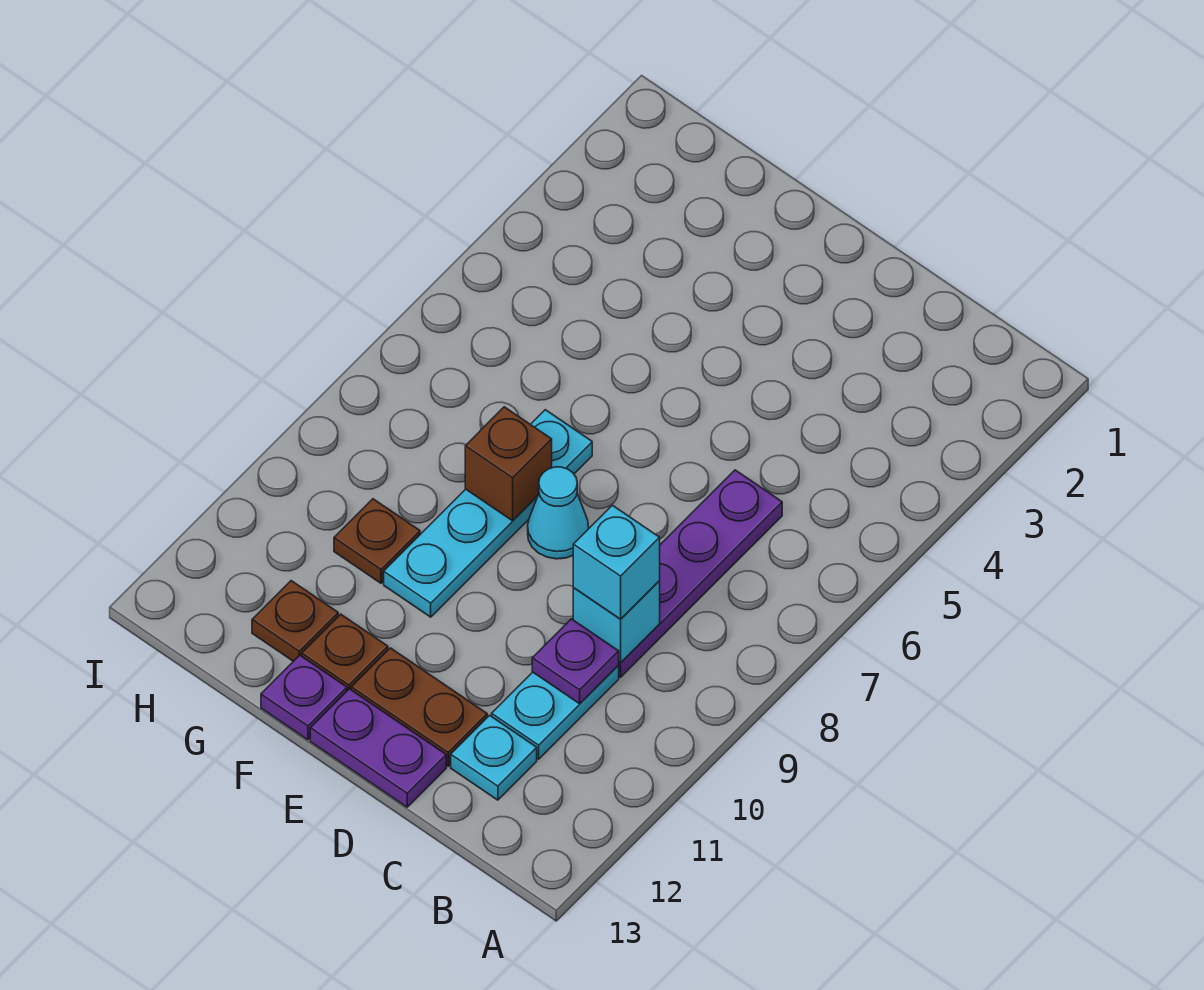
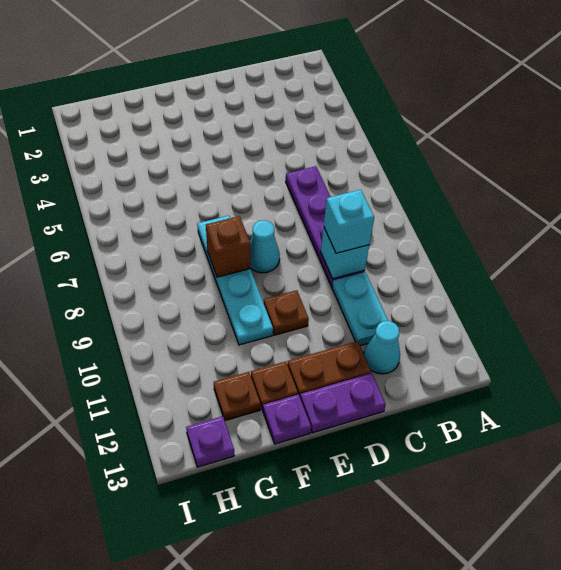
purple plate C10 level 2 -> purple plate H13 level 1
cyan plate C12 level 1 -> cyan cone C12 level 1
brown plate G10 level 1 -> brown plate E10 level 1

